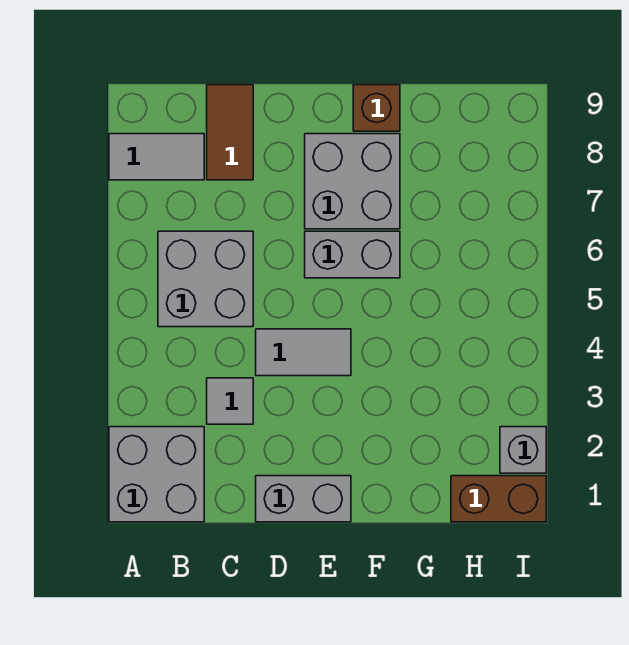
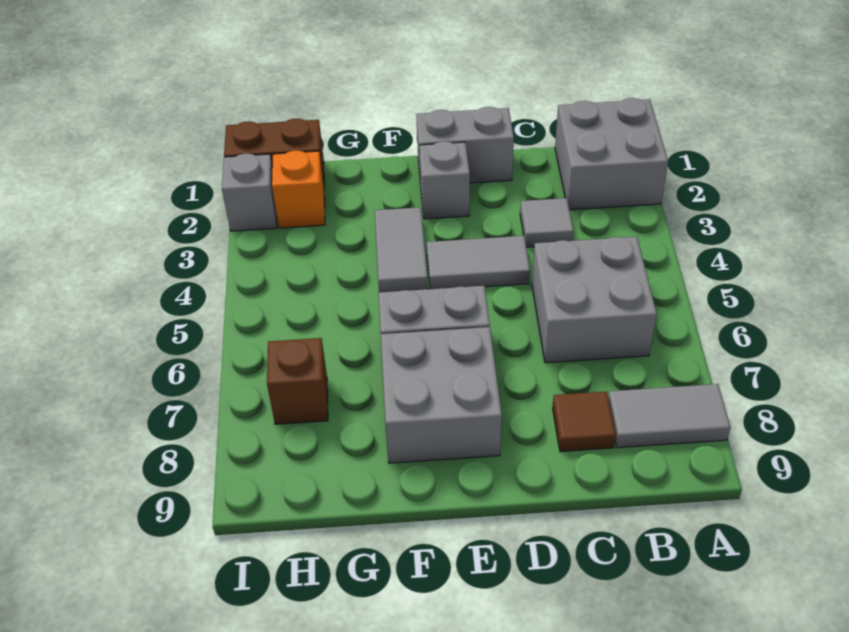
brown tile C8:C9 level 1 -> brown tile C8 level 1
none -> grey brick E2 level 1
none -> grey tile F3:F4 level 1
brown brick F9 level 1 -> brown brick H7 level 1
none -> orange brick H2 level 1

